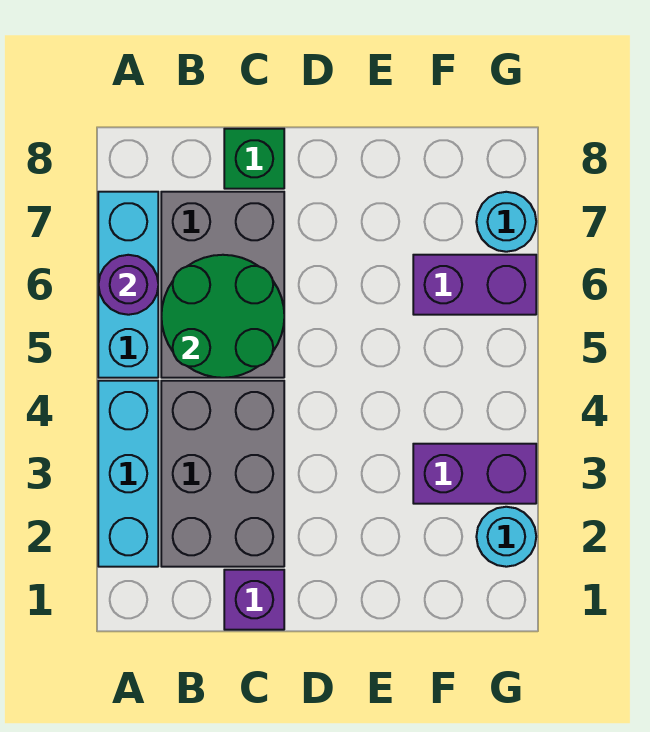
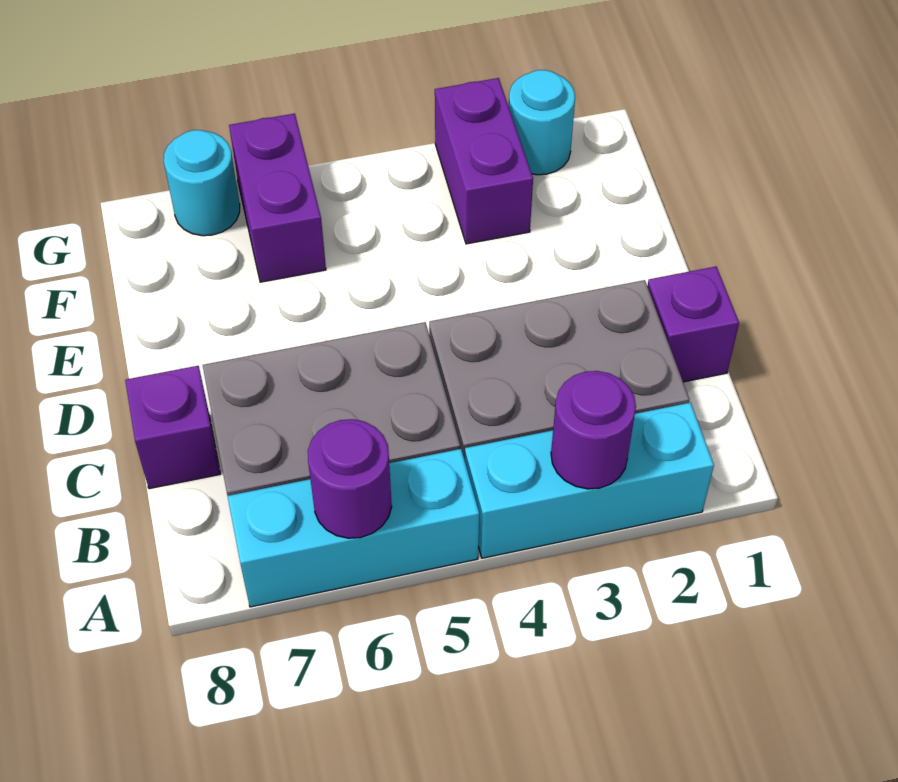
none -> purple round brick A3 level 2
green round brick B5:C6 level 2 -> none
green brick C8 level 1 -> purple brick C8 level 1

